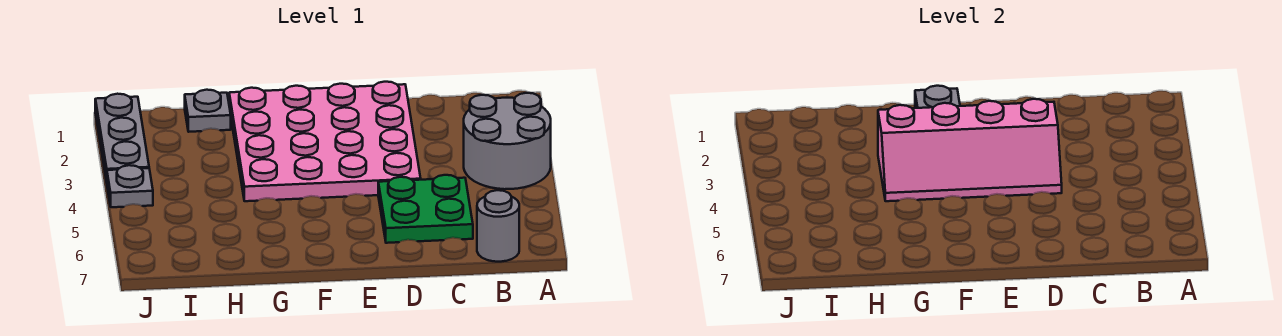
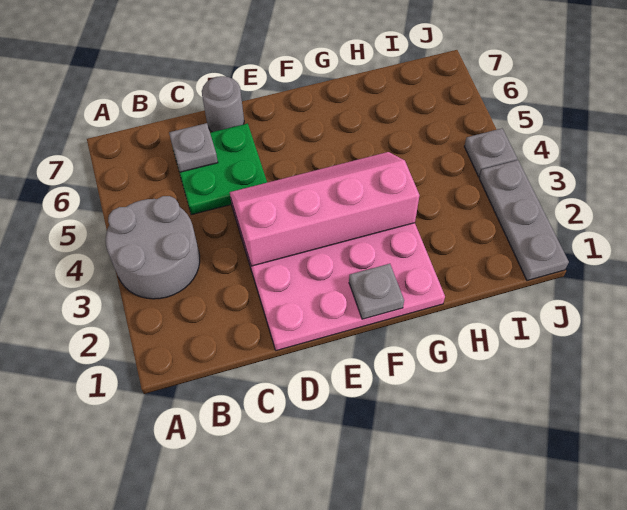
grey round brick B7 level 1 -> grey round brick D7 level 1
grey plate H1 level 1 -> grey plate C6 level 2

